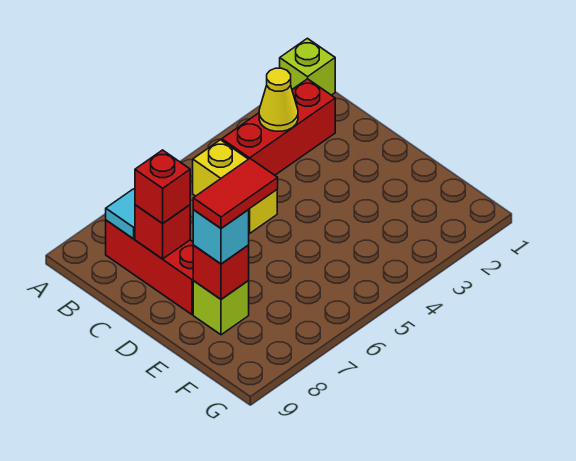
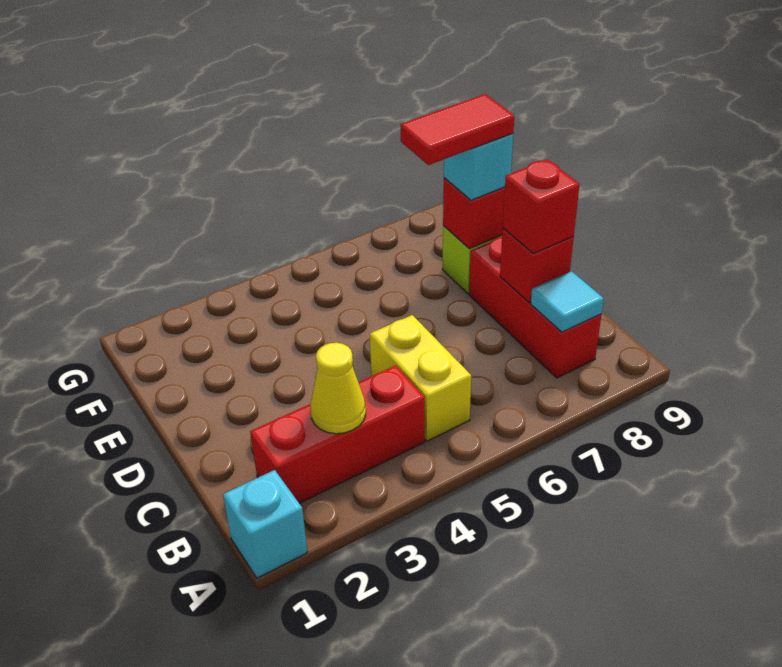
lime brick A1 level 1 -> cyan brick A1 level 1

